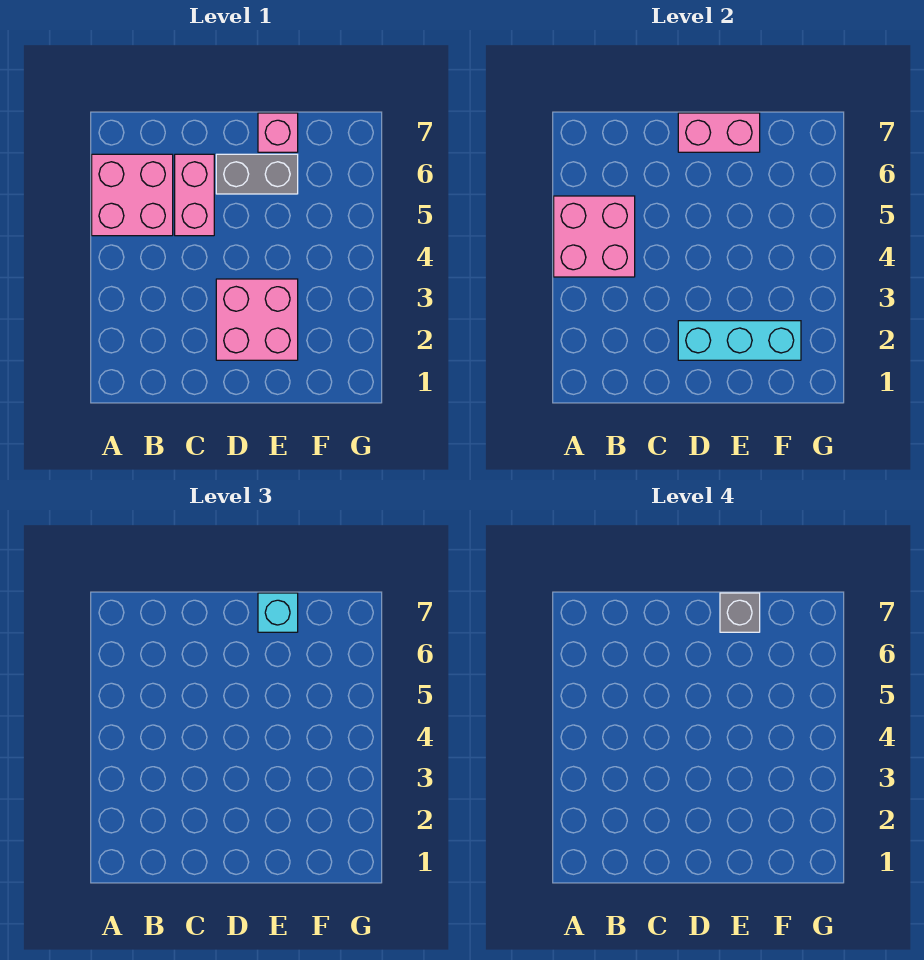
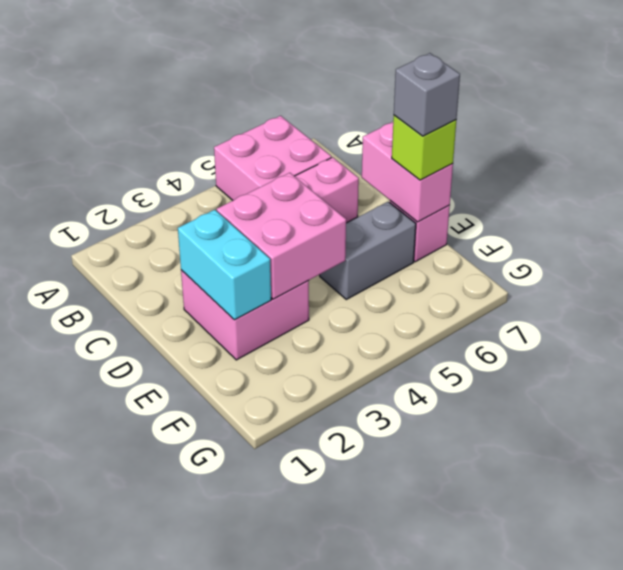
pink brick A4:B5 level 2 -> pink brick D3:E4 level 2
cyan brick D2:F2 level 2 -> cyan brick D2:E2 level 2
grey brick D6:E6 level 1 -> grey brick E5:E6 level 1
cyan brick E7 level 3 -> lime brick E7 level 3

